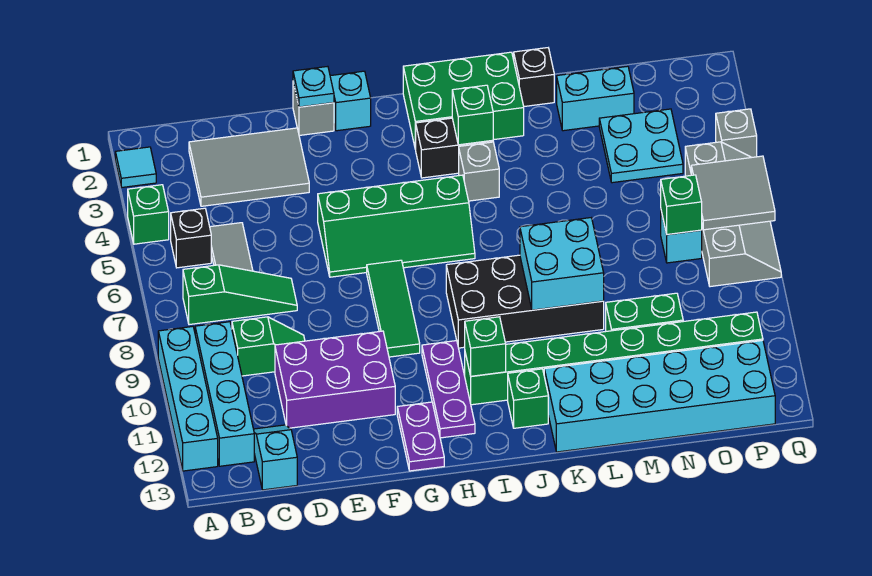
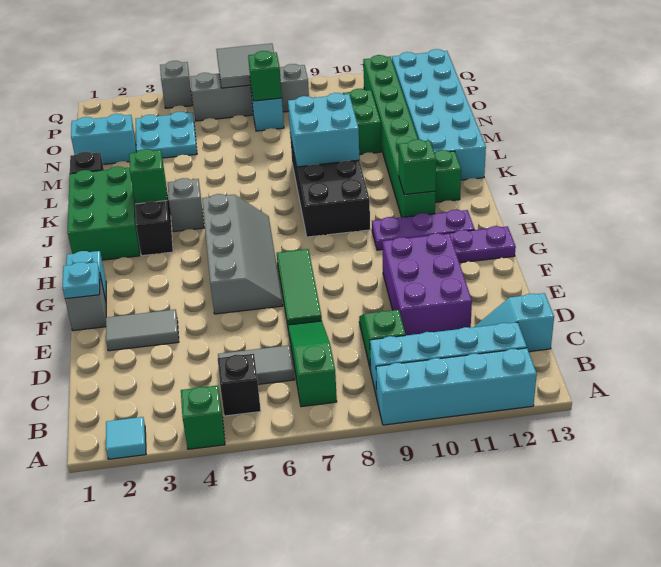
grey tile C2:E3 level 1 -> grey tile E2:E3 level 1
green slope F5:I6 level 1 top 5 -> grey slope F5:I6 level 1 top 5
green tile G7:G9 level 1 -> green tile E7:G7 level 1
cyan brick M2:N2 level 1 -> cyan brick N1:N2 level 1

